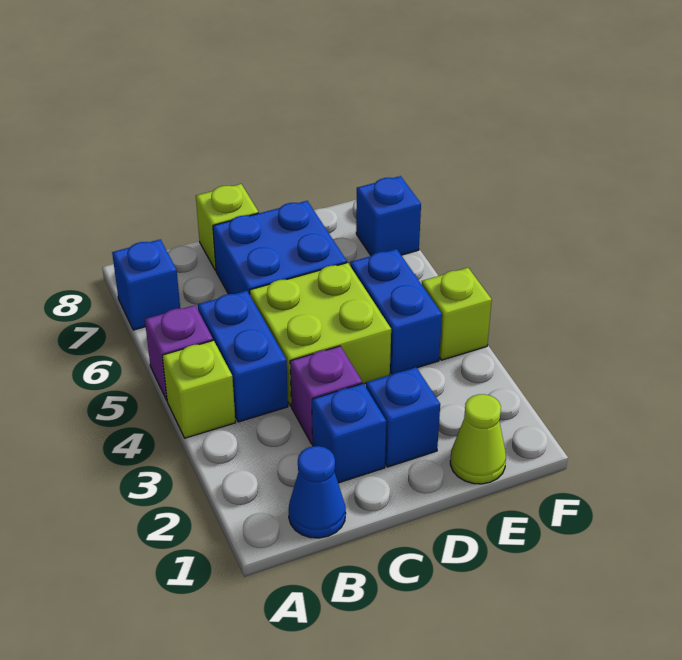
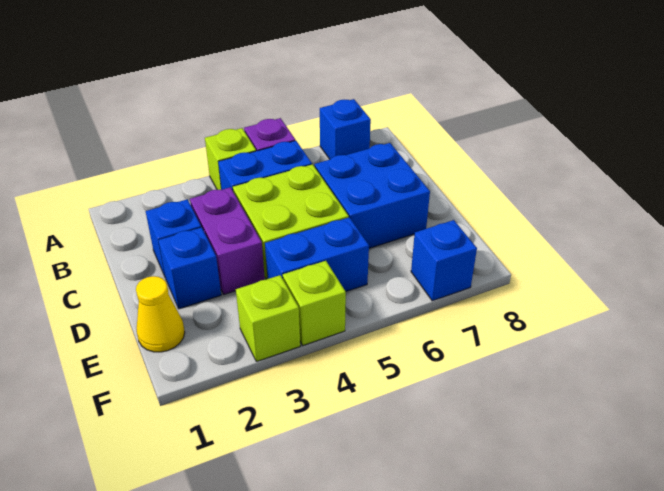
blue cone B1 level 1 -> none
purple brick C3 level 1 -> purple brick C3:D3 level 1
lime brick C8 level 1 -> lime brick F3 level 1
lime cone E1 level 1 -> yellow cone E1 level 1

